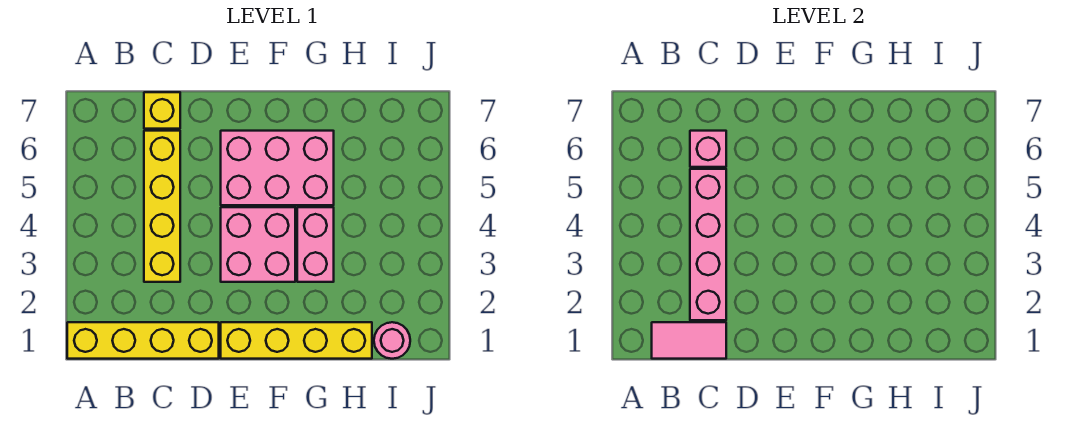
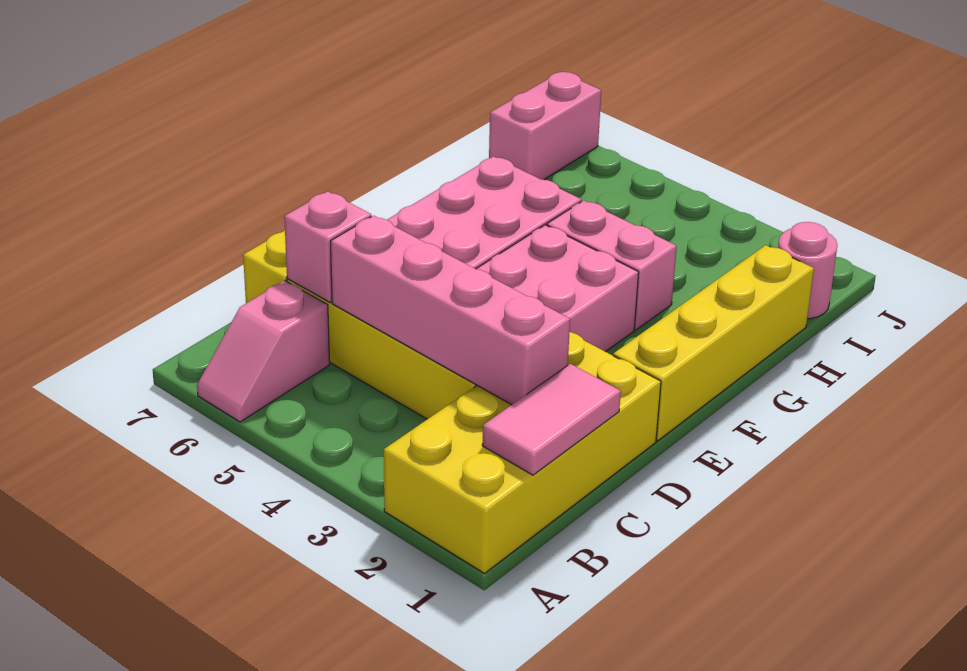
yellow brick A1:D1 level 1 -> yellow brick A1:D2 level 1
none -> pink slope A6:B6 level 1 top B
none -> pink brick I7:J7 level 1

